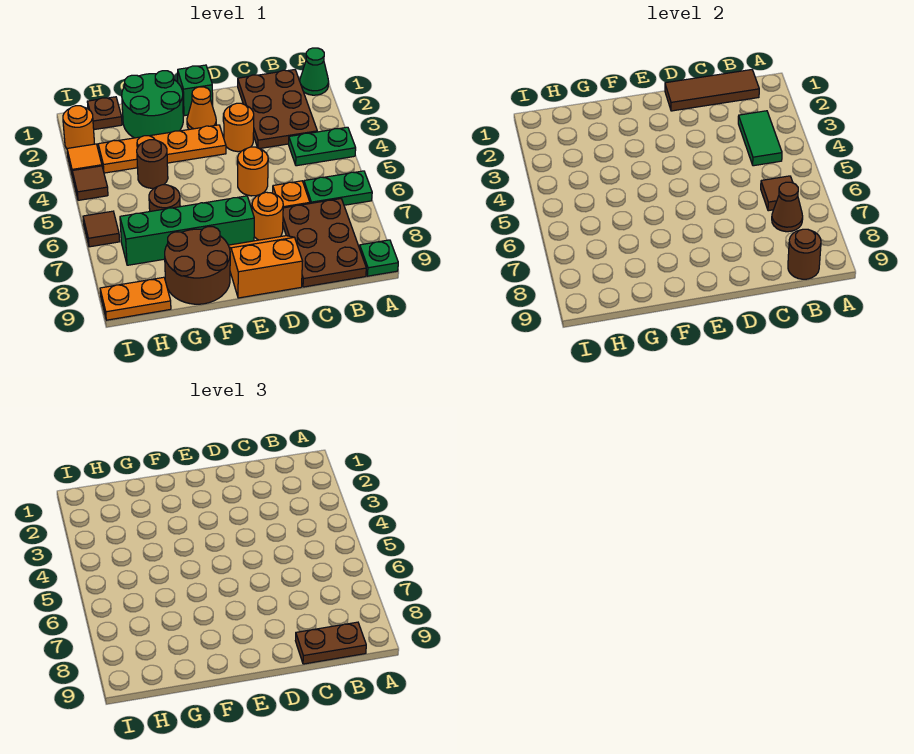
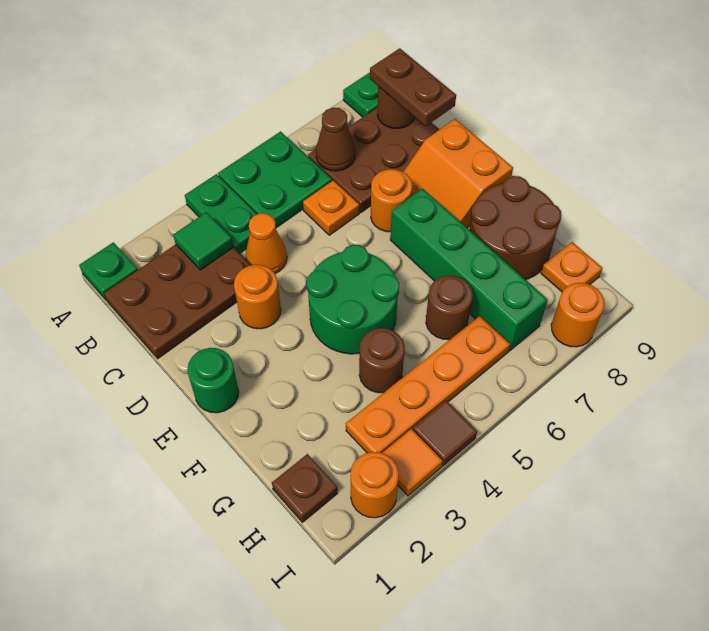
green cone A1 level 1 -> green plate A1 level 1
green plate A6:B6 level 1 -> green plate A5:B6 level 1
brown tile B1:D1 level 2 -> none
green tile B3:B4 level 2 -> green tile B3 level 2
brown tile B6 level 2 -> none
orange round brick D5 level 1 -> orange round brick I8 level 1
green brick E1 level 1 -> green round brick E1 level 1
orange cone E2 level 1 -> orange cone C4 level 1
orange plate E3:H3 level 1 -> orange plate H3:H6 level 1
green round brick F1:G2 level 1 -> green round brick E4:F5 level 1
orange plate H9:I9 level 1 -> orange plate H9 level 1
brown tile I6 level 1 -> none

